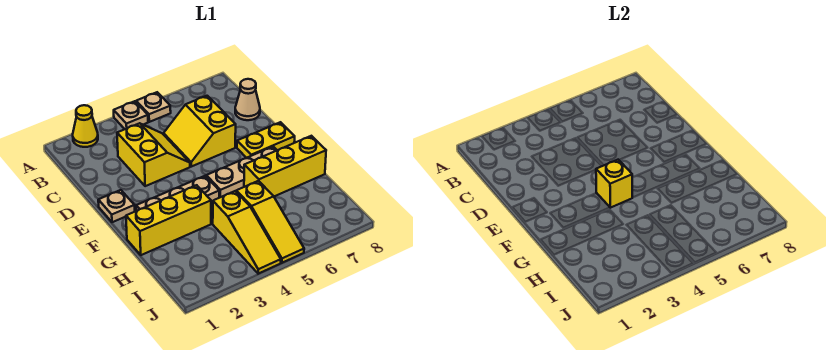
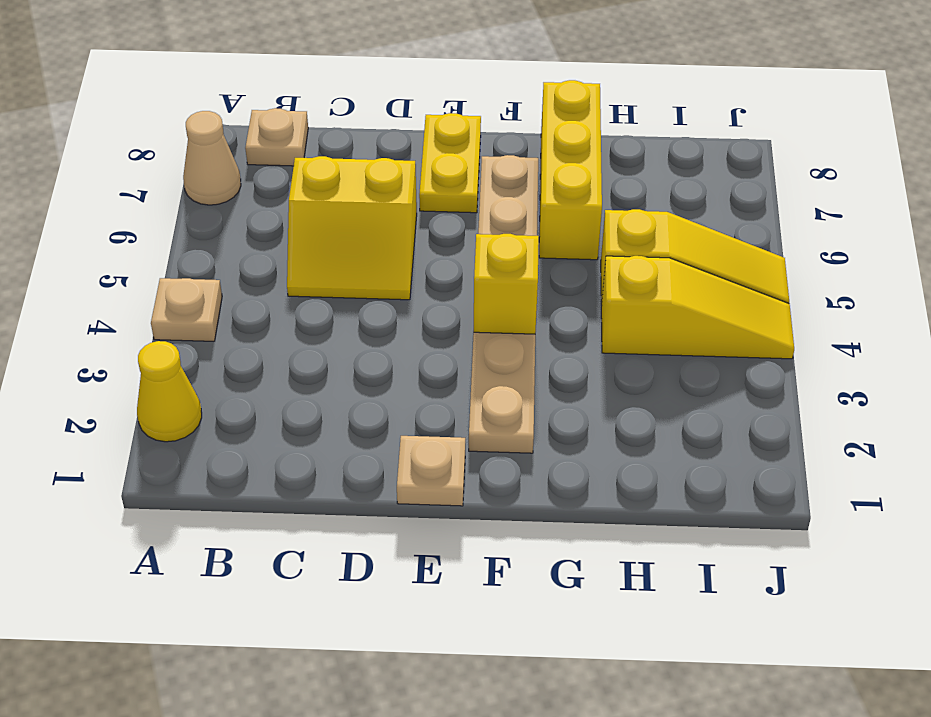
tan plate A5 level 1 -> tan plate B8 level 1
yellow slope C3:D4 level 1 top 3 -> none
tan cone C8 level 1 -> tan cone A7 level 1
yellow brick G1:G3 level 1 -> none

